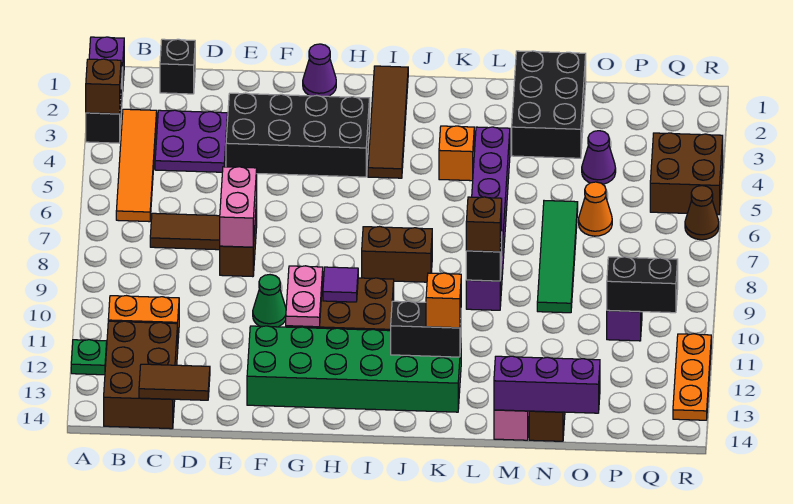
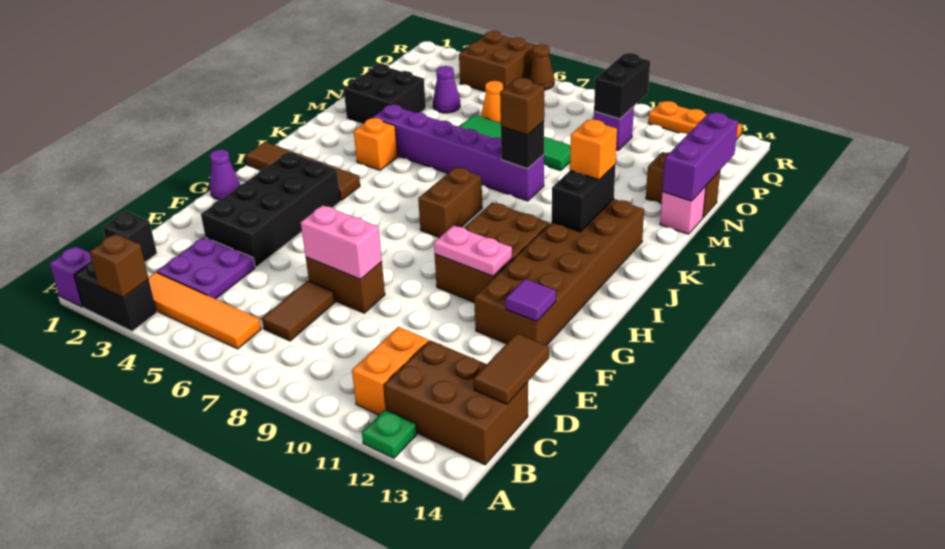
green cone F10 level 1 -> none
green brick F12:K13 level 1 -> brown brick F12:K13 level 1
purple tile H10 level 2 -> purple tile F13 level 2
black brick M1:N3 level 1 -> black brick M2:N3 level 1

